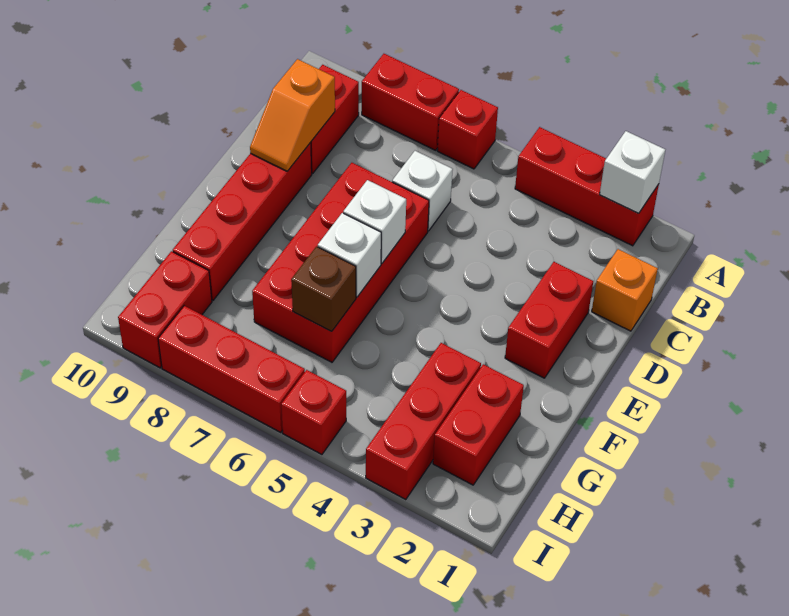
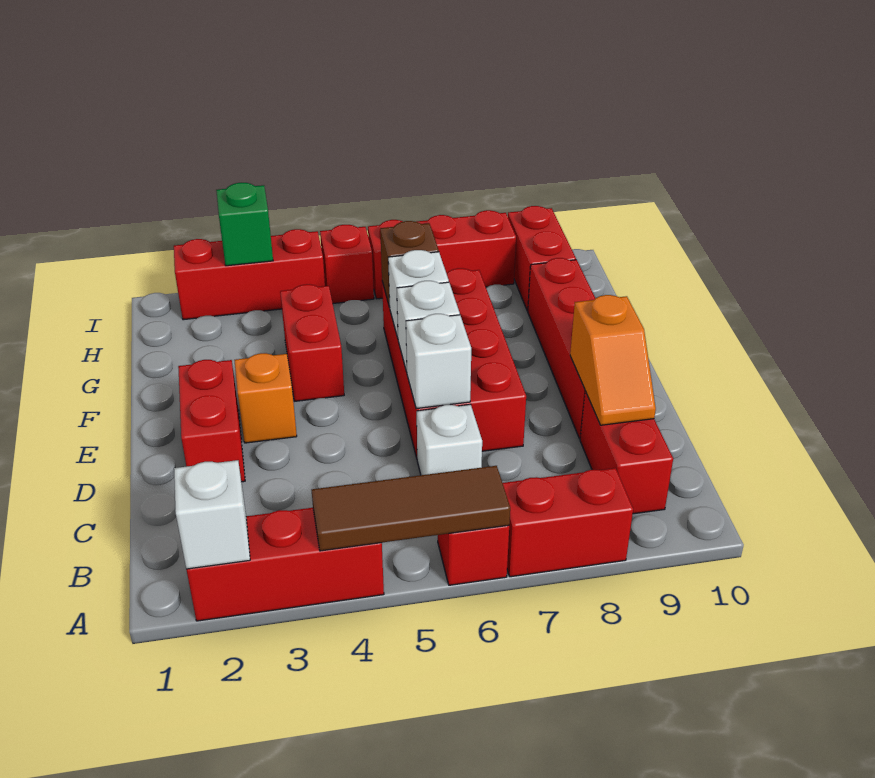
none -> brown tile A4:A6 level 2
orange brick C1 level 1 -> orange brick E3 level 1
orange slope C9:D9 level 2 top C -> orange slope C9:D9 level 2 top D
none -> white brick D6 level 2
red brick G2:H2 level 1 -> red brick F4:G4 level 1
red brick G3:I3 level 1 -> red brick I2:I4 level 1
none -> green brick I3 level 2

